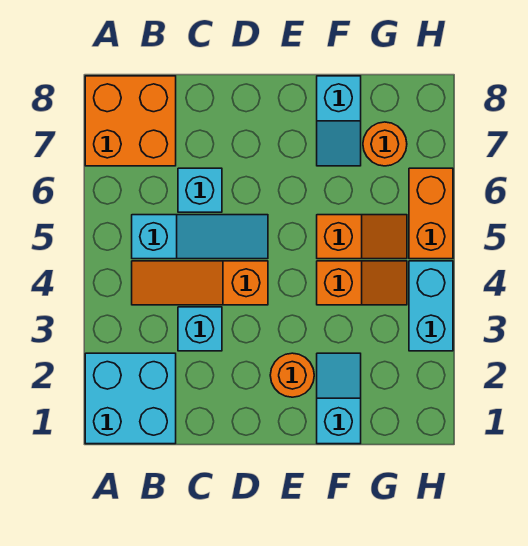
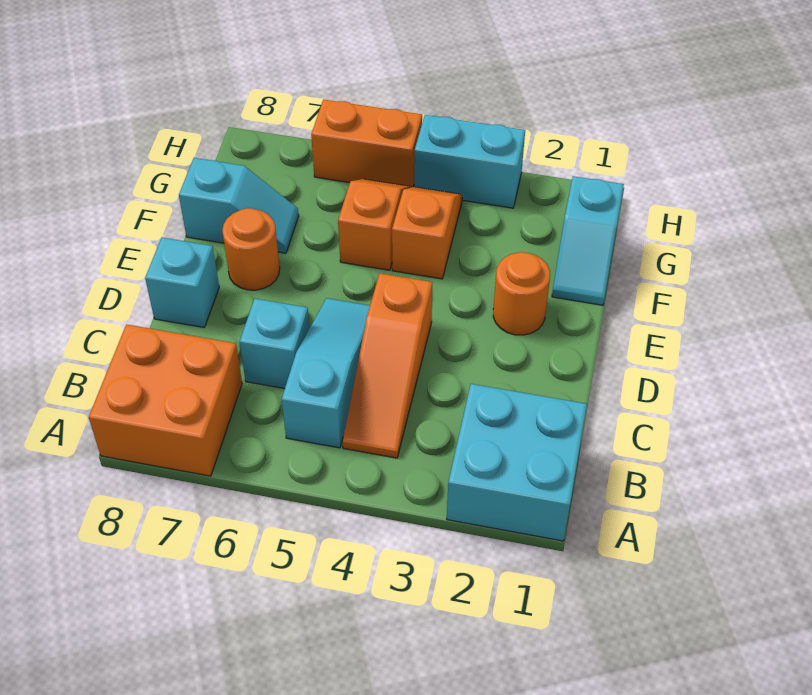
cyan brick C3 level 1 -> cyan brick D8 level 1
cyan slope F1:F2 level 1 top 1 -> cyan slope F1:G1 level 1 top G
orange round brick G7 level 1 -> orange round brick E7 level 1

